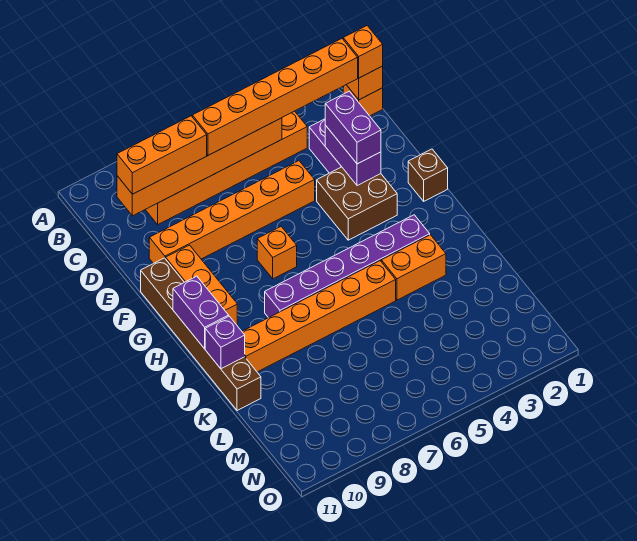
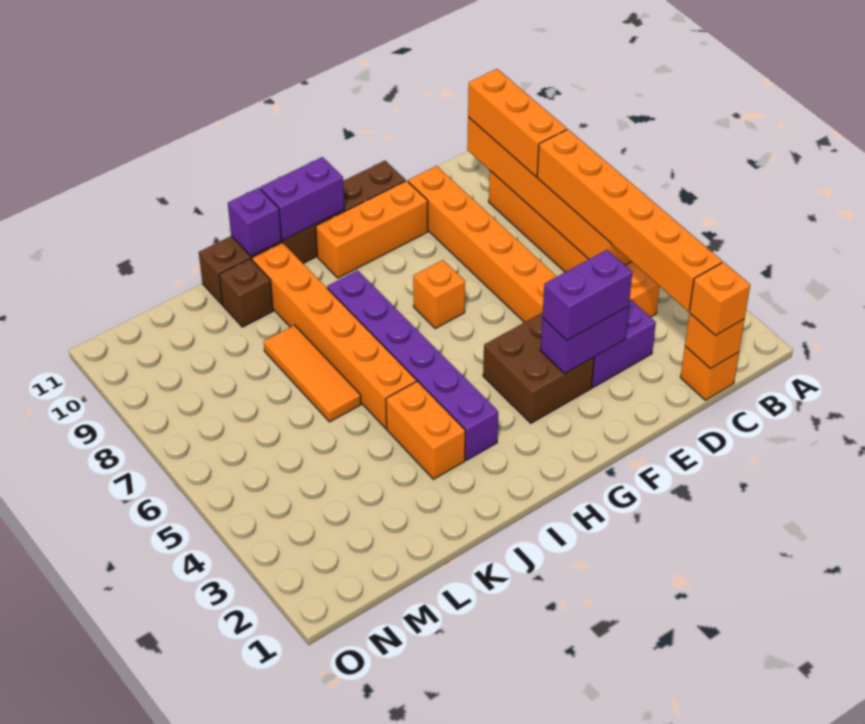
brown brick G1 level 1 -> brown brick K10 level 1
none -> orange tile K6:K8 level 1

